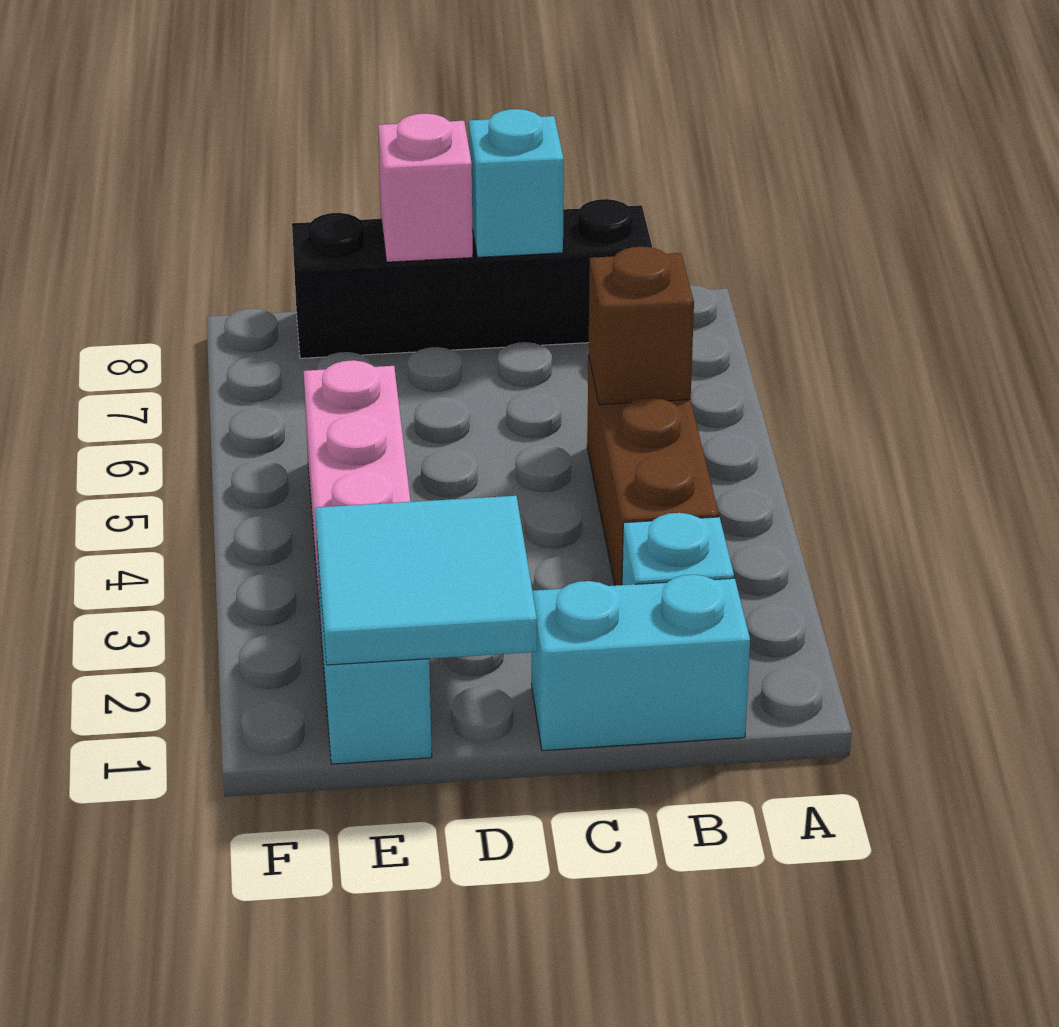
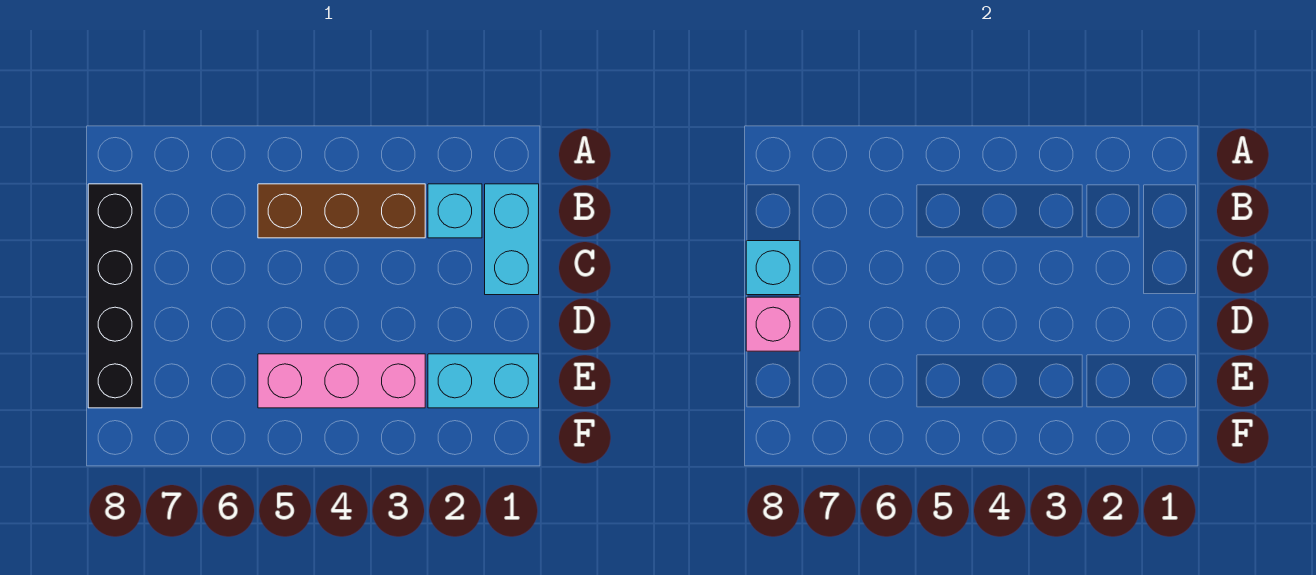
brown brick B5 level 2 -> none
cyan tile D1:E2 level 2 -> none

